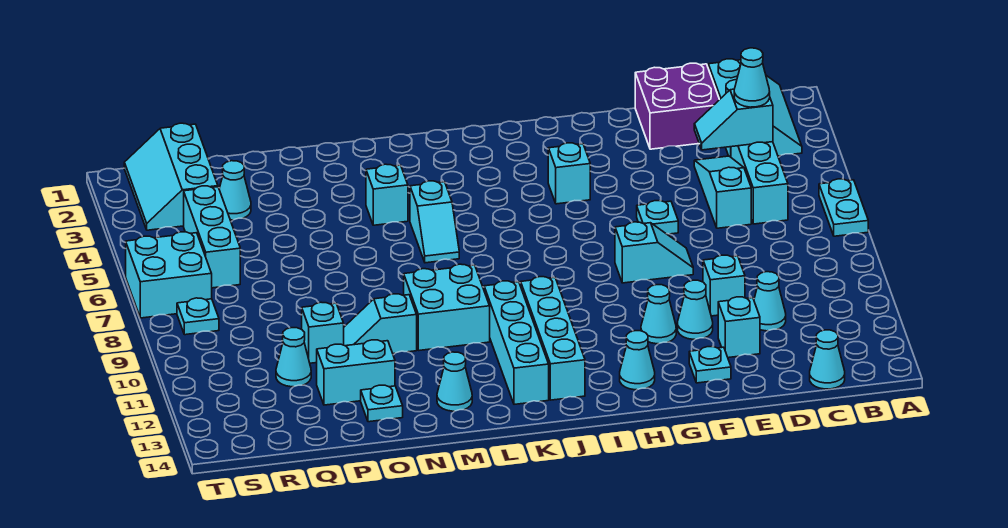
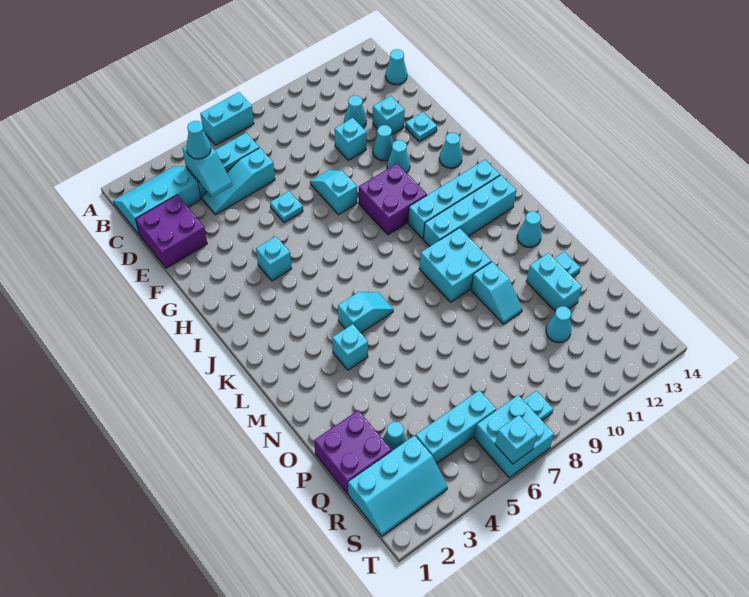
cyan plate A6:A7 level 1 -> cyan brick A6:A7 level 1
none -> purple brick H9:I10 level 1
none -> purple brick P1:Q2 level 1
cyan brick P10 level 1 -> cyan brick T6 level 2

